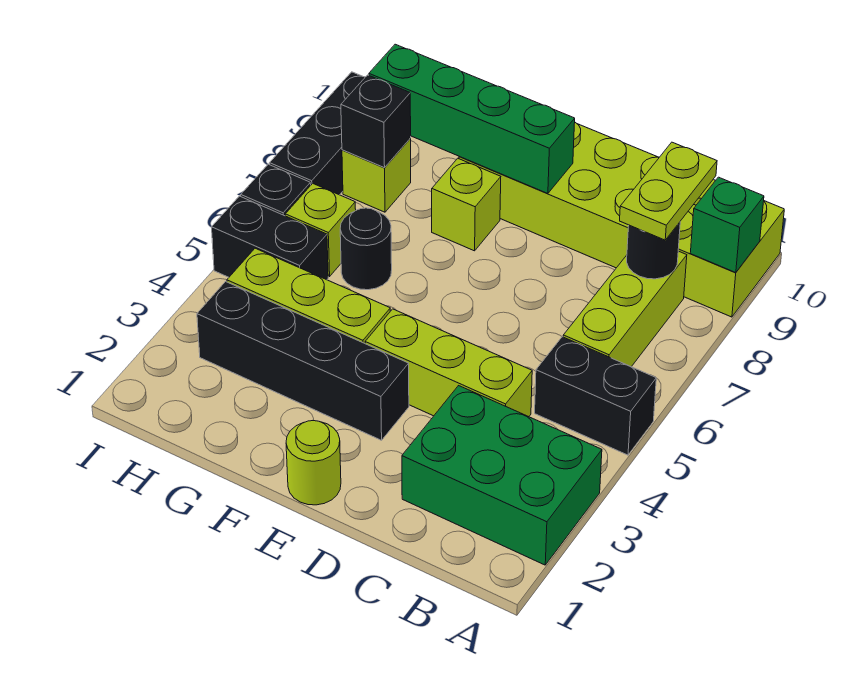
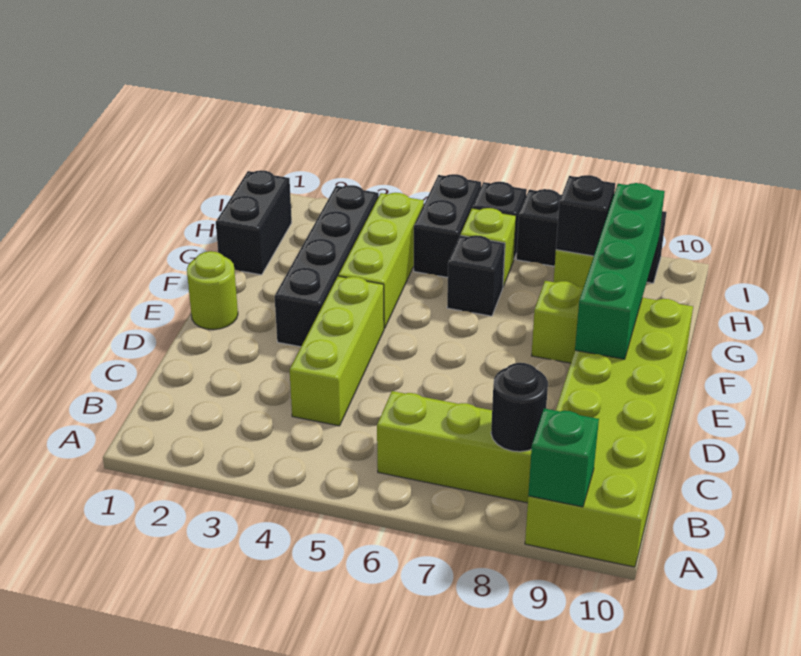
green brick A2:C3 level 1 -> none
black brick A5:B5 level 1 -> black brick G1:H1 level 1
lime plate B8:B9 level 3 -> none
black round brick G6 level 1 -> black brick G6 level 1

